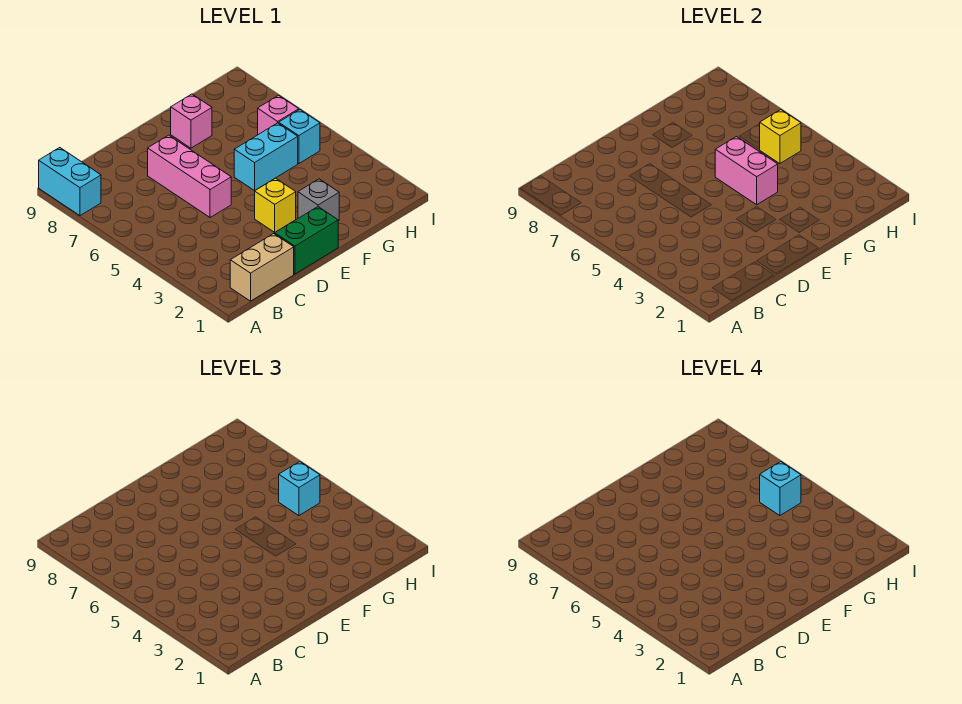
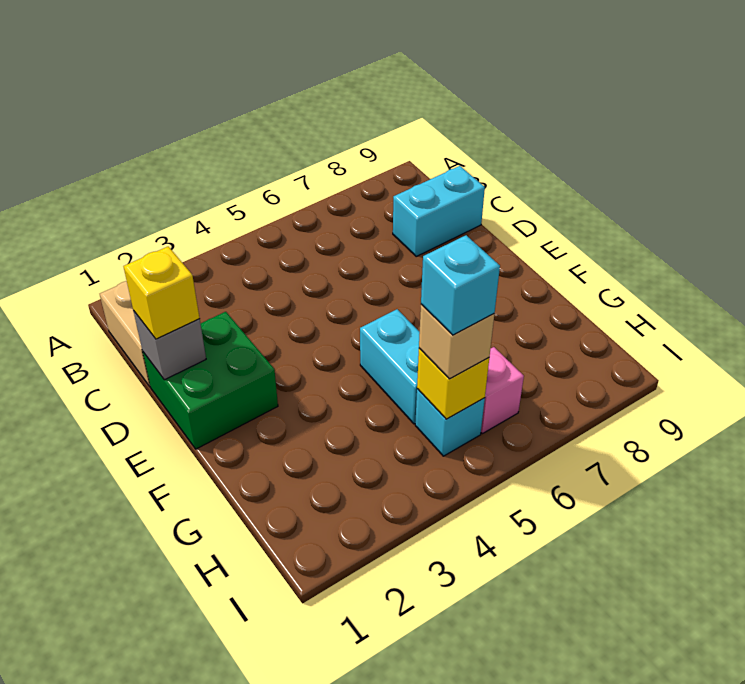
cyan brick A8:A9 level 1 -> cyan brick C8:C9 level 1
green brick D1:E1 level 1 -> green brick D1:E2 level 1
pink brick D5:D7 level 1 -> none
yellow brick E3 level 1 -> yellow brick D1 level 3
grey brick F2 level 1 -> grey brick D1 level 2
pink brick F4:F5 level 2 -> none
pink brick F8 level 1 -> none
cyan brick H5 level 3 -> tan brick H5 level 3

